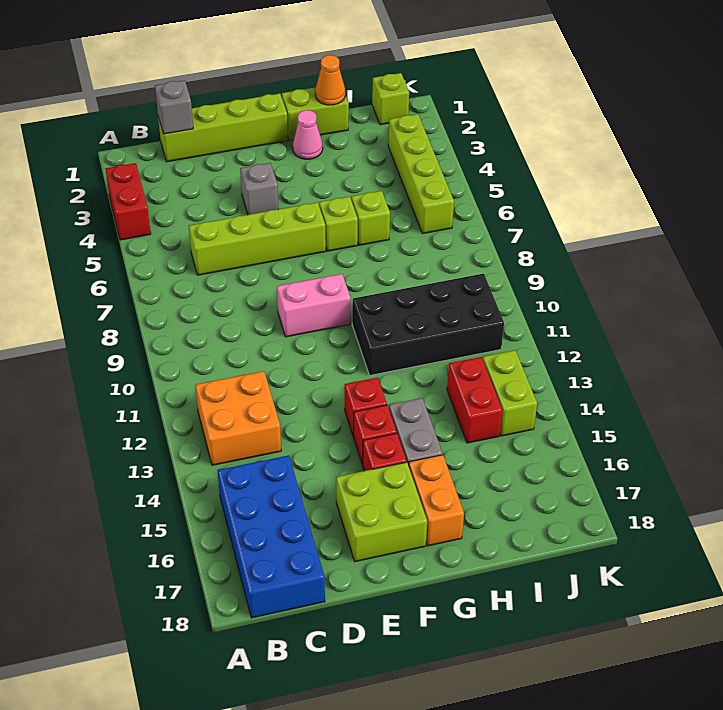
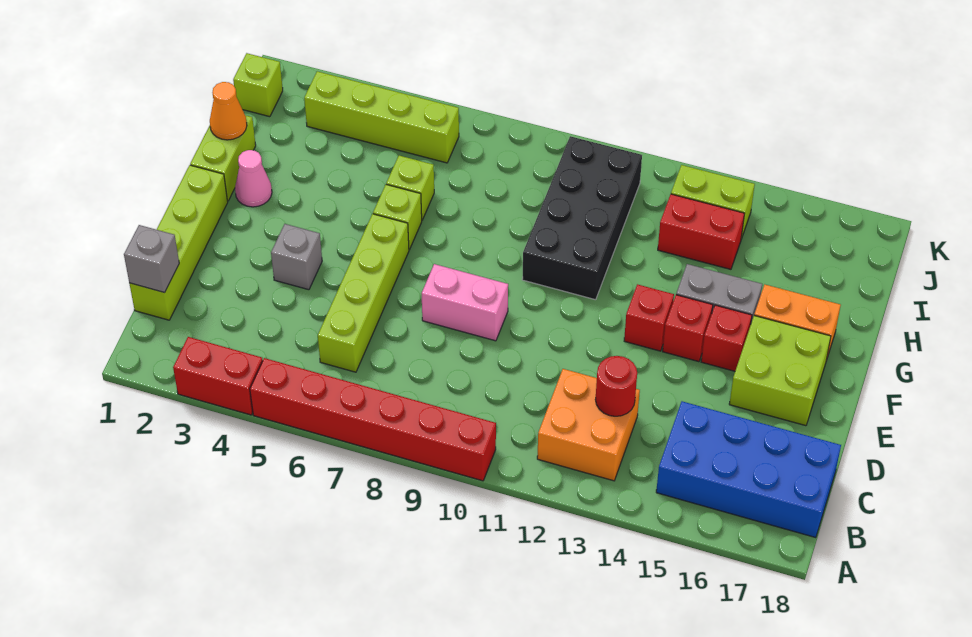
none -> red brick A5:A10 level 1
none -> red round brick C13 level 2
pink brick E9:F9 level 1 -> pink brick E8:E9 level 1

